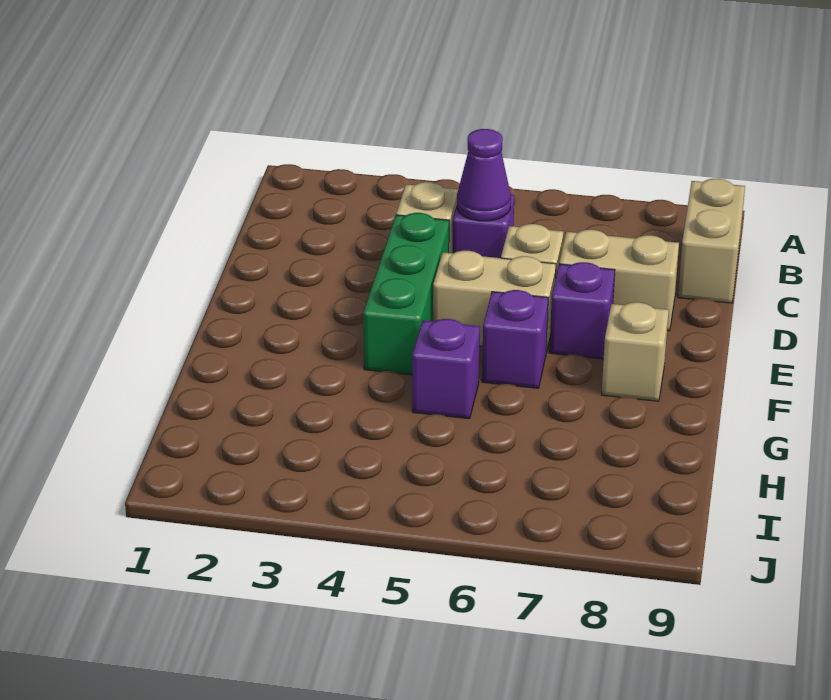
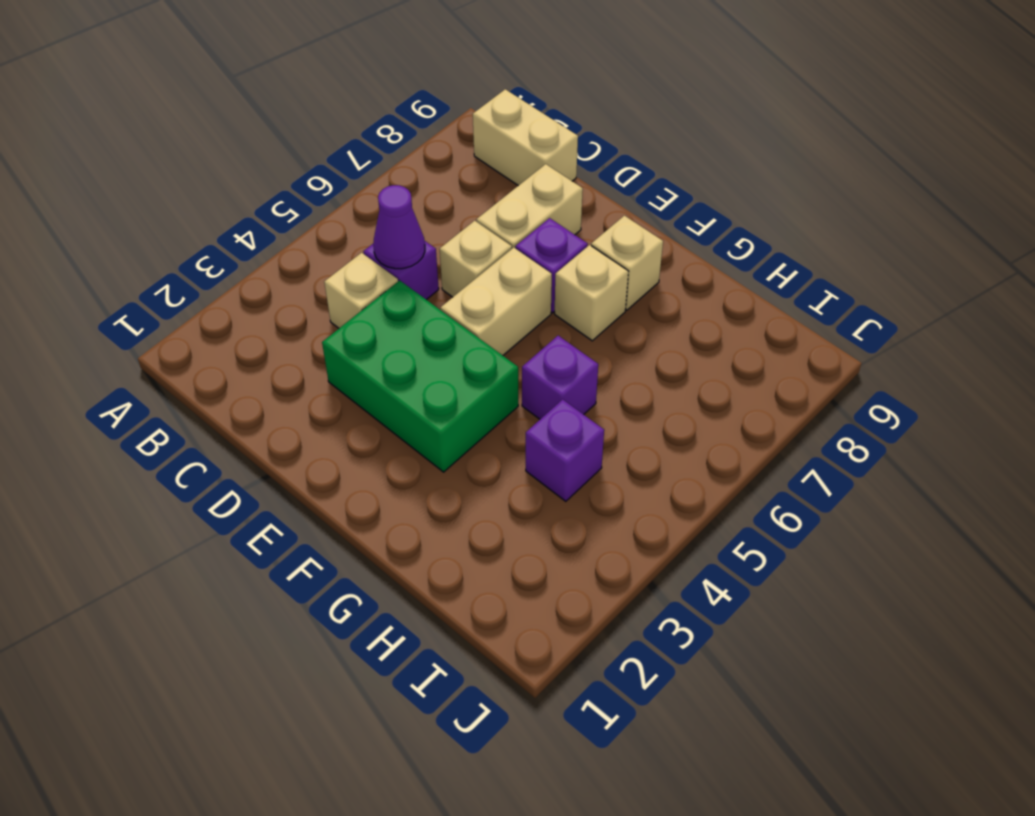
green brick D4:F4 level 1 -> green brick D3:F4 level 1
purple brick F6 level 1 -> purple brick H4 level 1
none -> tan brick F7 level 1

